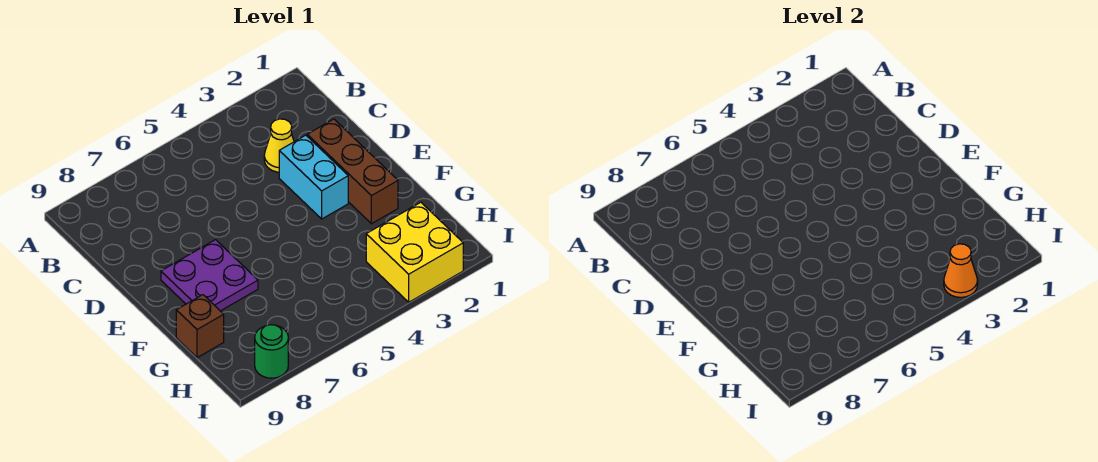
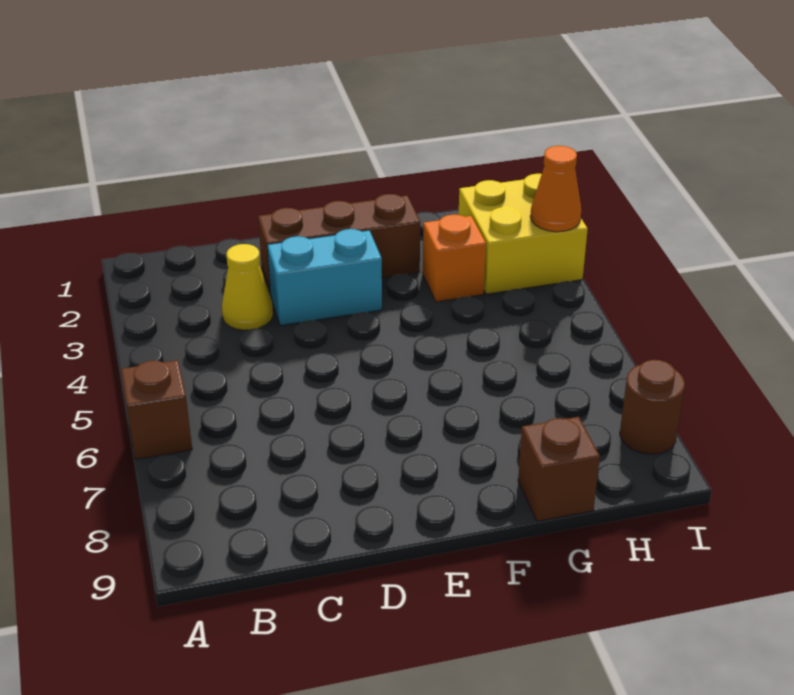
none -> brown brick A6 level 1
purple plate E7:F8 level 1 -> none
none -> orange brick G3 level 1
green round brick I8 level 1 -> brown round brick I8 level 1

